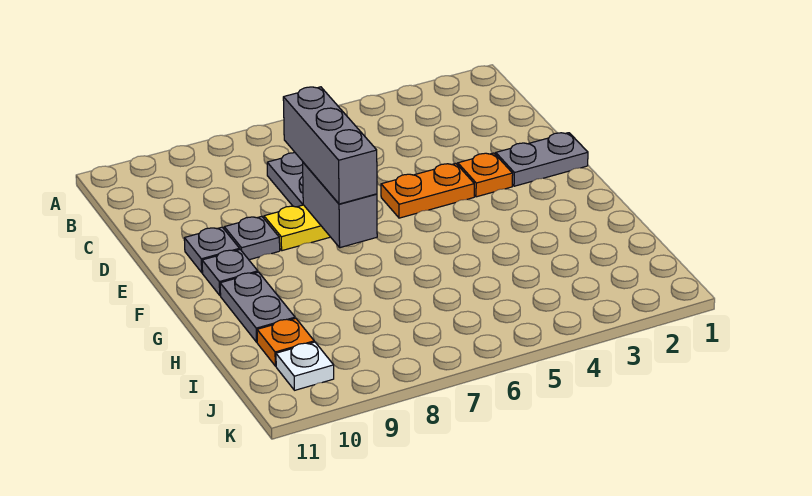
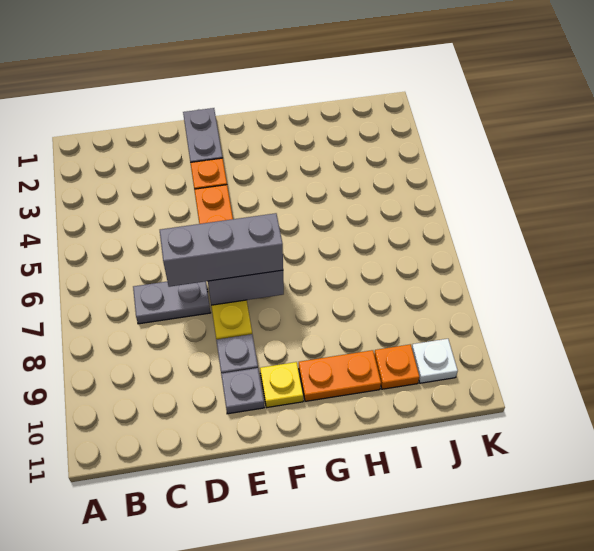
grey plate F10 level 1 -> yellow plate F10 level 1
grey plate G10:H10 level 1 -> orange plate G10:H10 level 1

